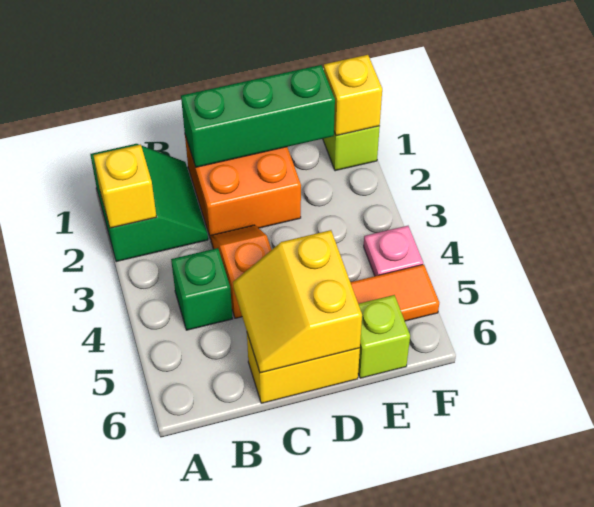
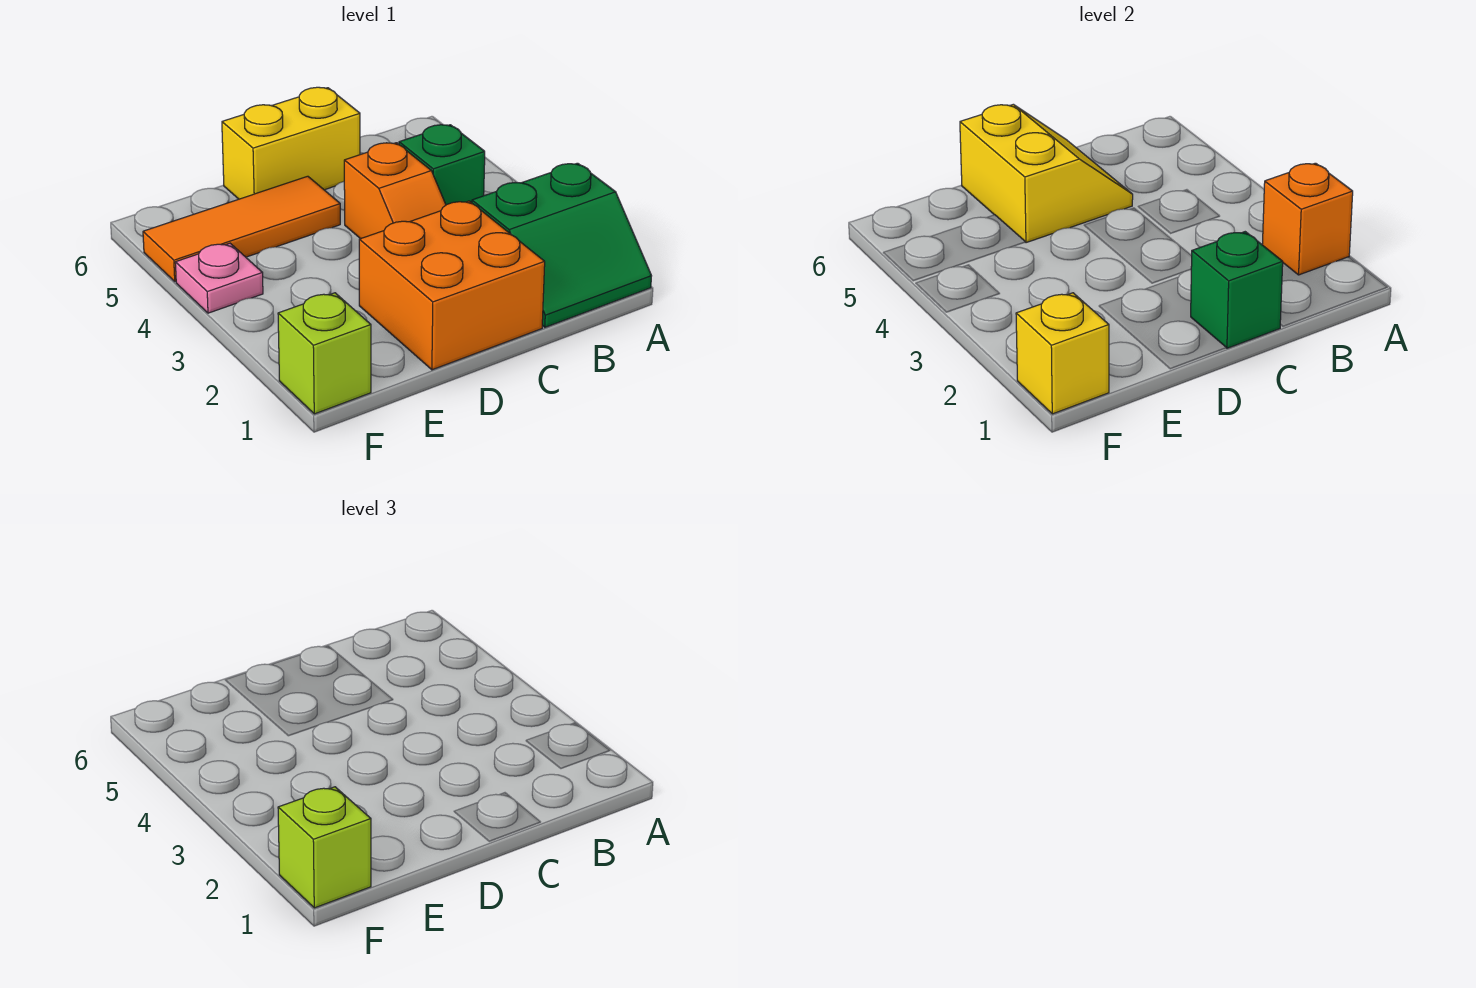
green slope A1:B2 level 1 top A -> green slope A1:B2 level 1 top 2
yellow brick A2 level 2 -> orange brick A2 level 2
green brick C1:E1 level 2 -> green brick C1 level 2
lime brick E6 level 1 -> lime brick F1 level 3

